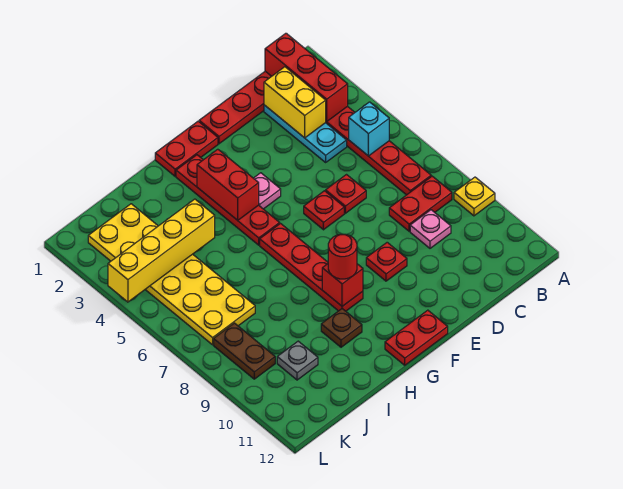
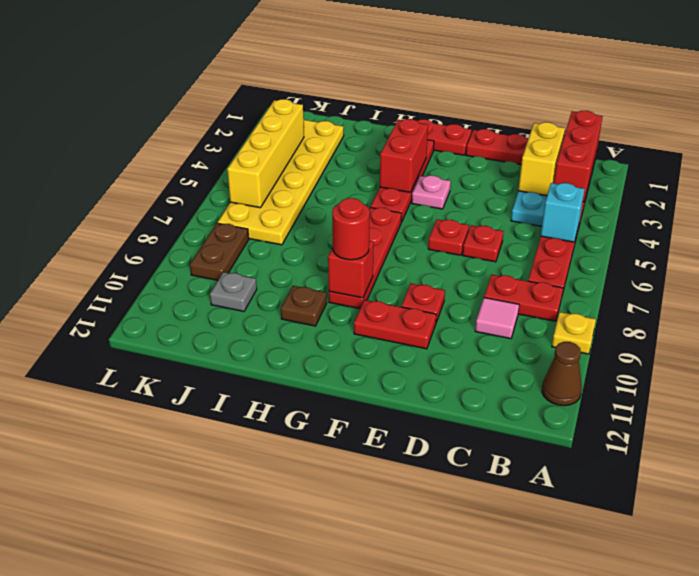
none -> brown cone A11 level 1
pink plate C9 level 1 -> pink tile C9 level 1
red plate F12:G12 level 1 -> red plate E10:F10 level 1
yellow brick I4:L4 level 2 -> yellow brick K3:K6 level 2

